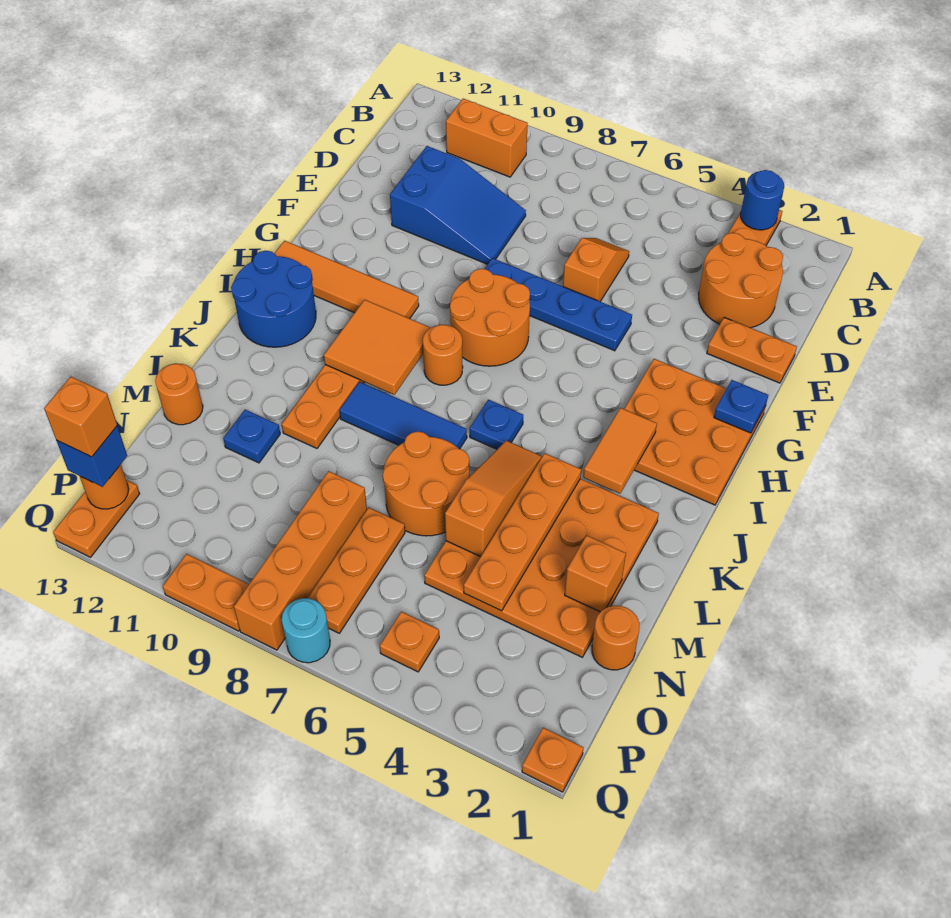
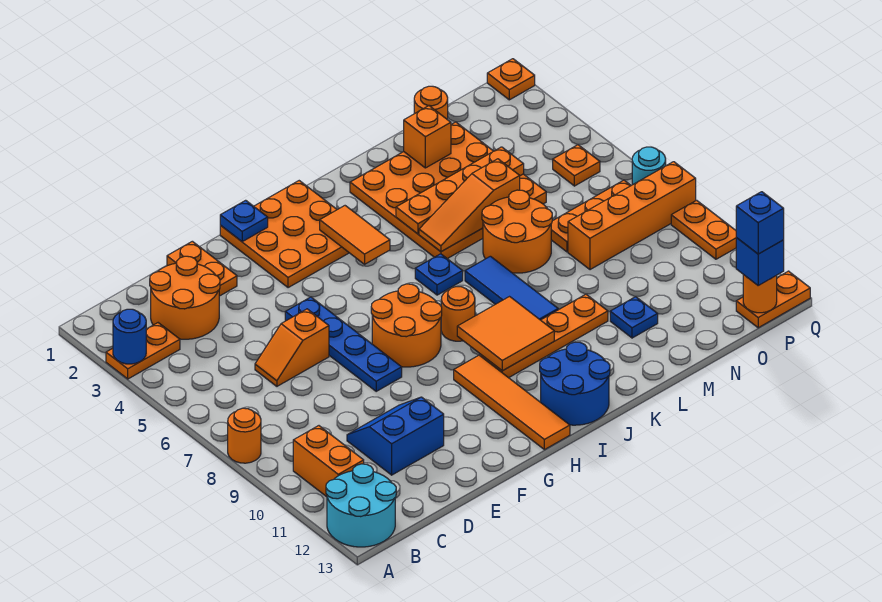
none -> cyan round brick A12:B13 level 1
blue slope D9:E11 level 1 top 11 -> blue slope D10:E11 level 1 top 11
orange tile I3:J3 level 2 -> orange tile I3:I4 level 2
orange round brick M13 level 1 -> orange round brick A8 level 1
orange brick P13 level 4 -> blue brick P13 level 4

